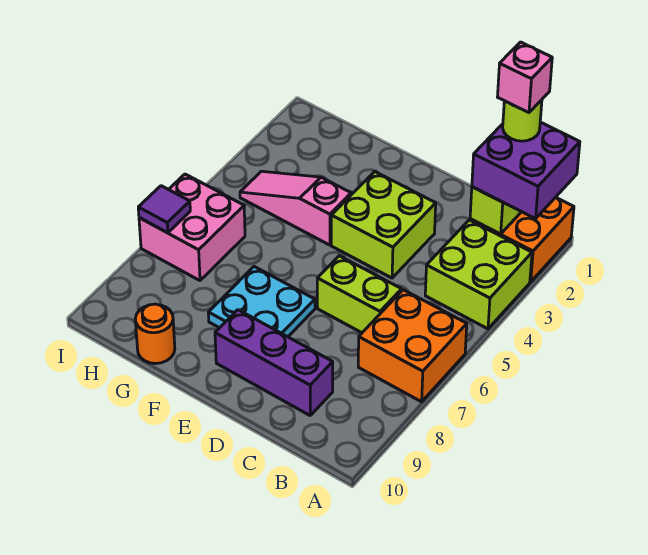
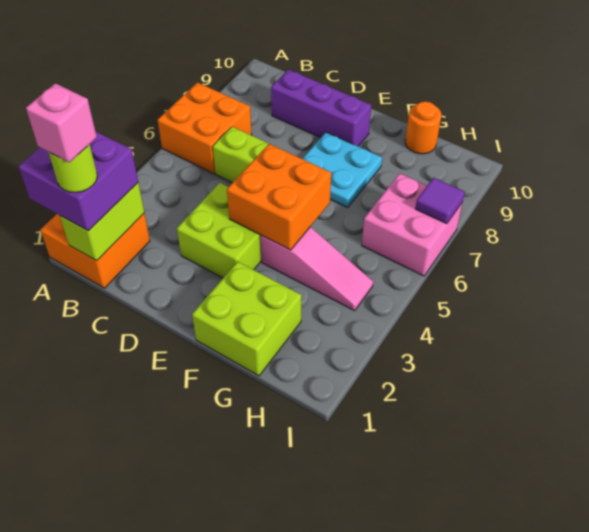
lime brick A3:B4 level 1 -> lime brick F1:G2 level 1
none -> orange brick E4:F5 level 2

